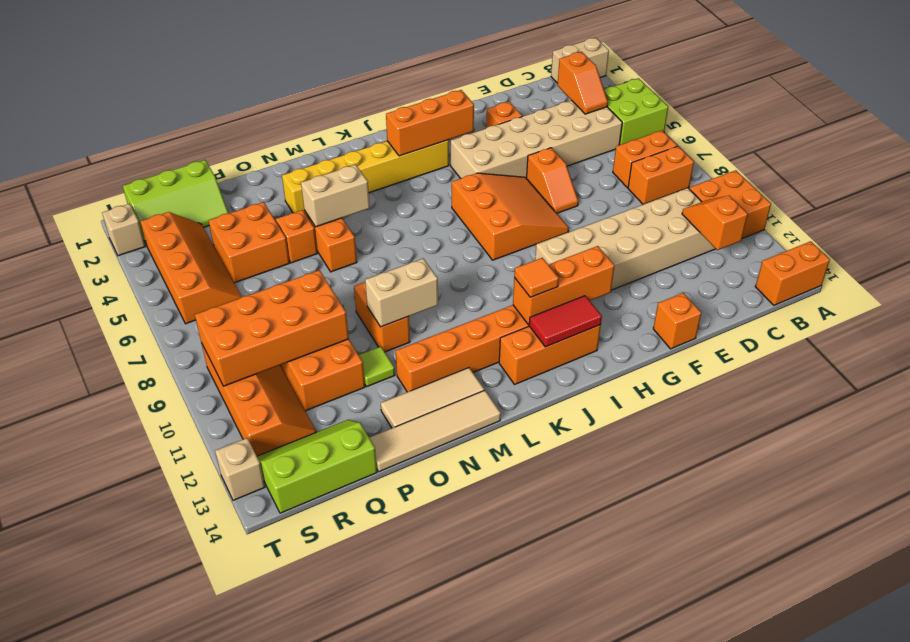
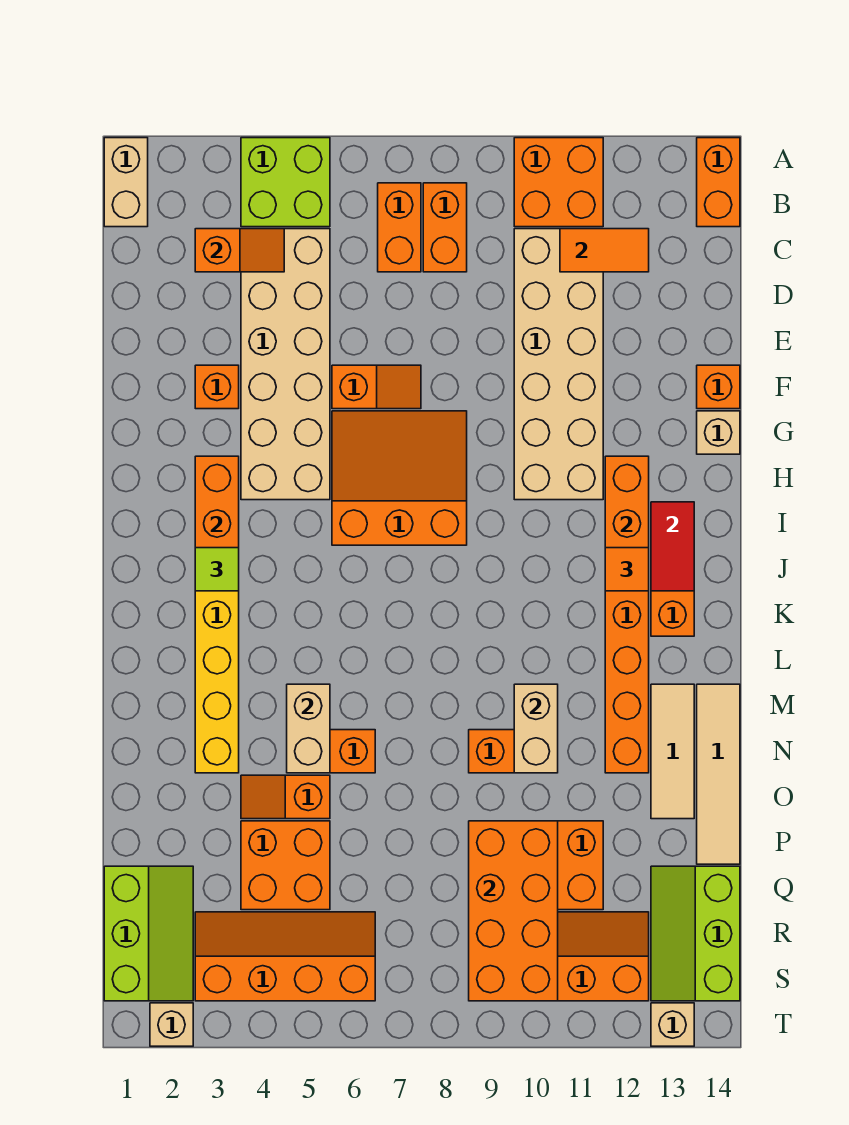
orange slope C11:C12 level 2 top 12 -> orange tile C11:C12 level 2
none -> tan brick G14 level 1
lime tile O11 level 1 -> lime tile J3 level 3

